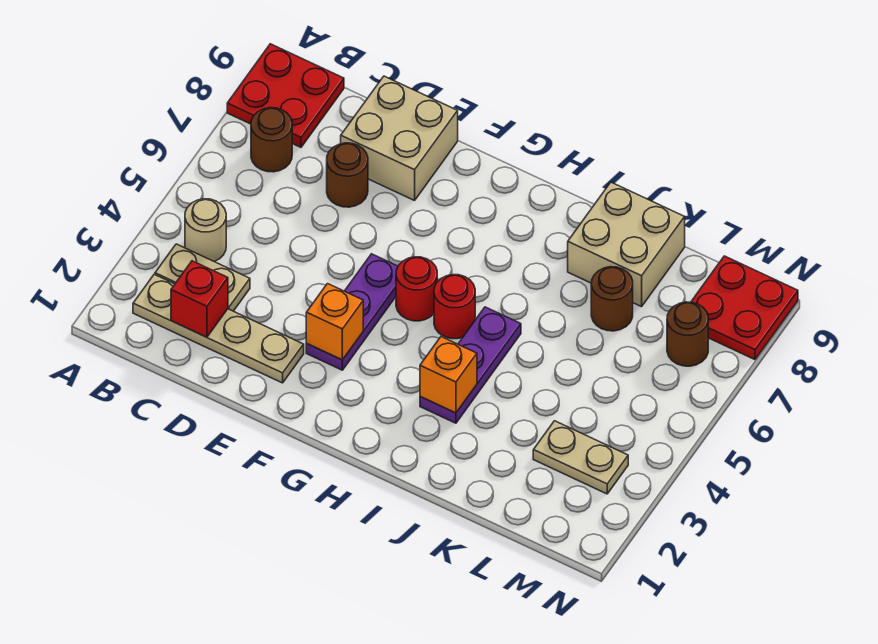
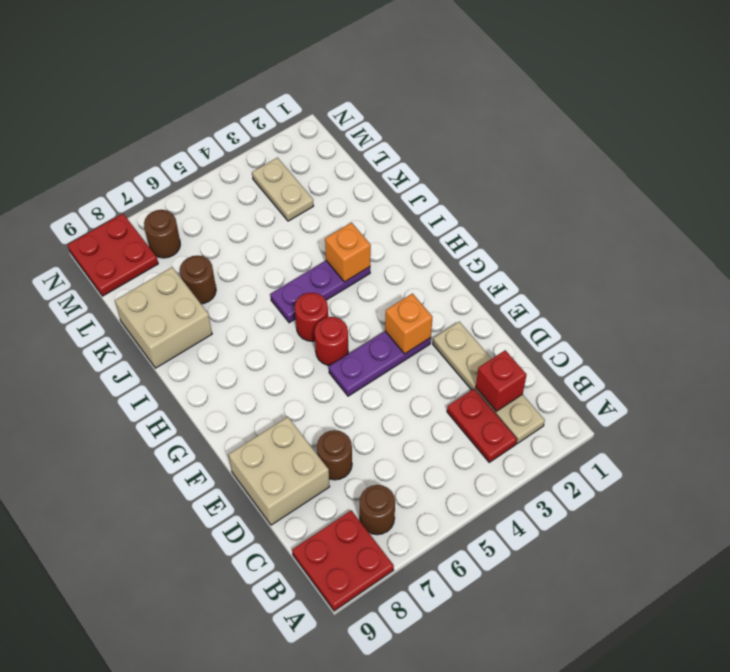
tan plate B3:C3 level 1 -> red plate B3:C3 level 1
tan round brick B4 level 1 -> none

